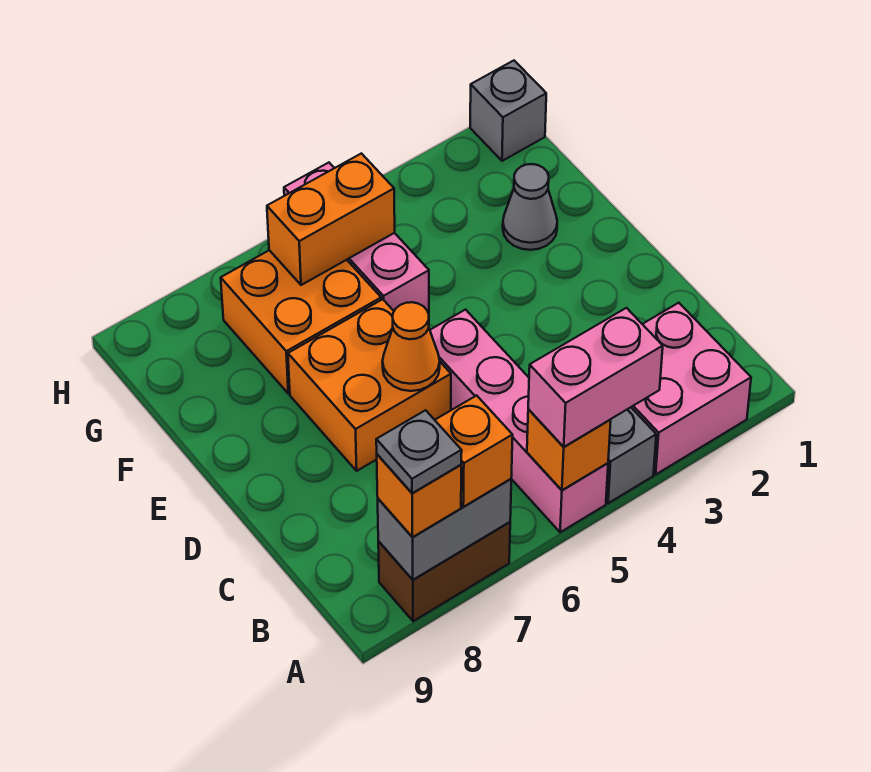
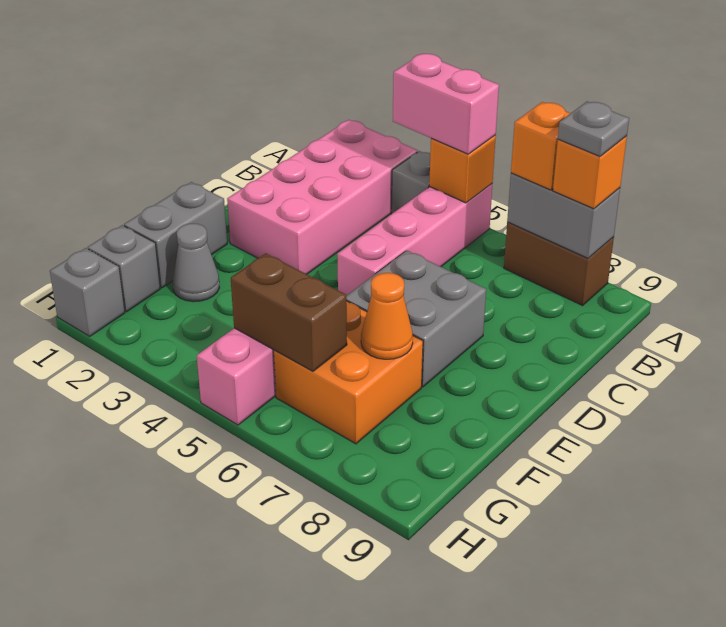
pink brick A2:B3 level 1 -> pink brick A2:D3 level 1
orange brick D6:E7 level 1 -> grey brick D6:E7 level 1
orange cone D6 level 2 -> orange cone F7 level 2
none -> grey brick E1:F1 level 1
none -> grey brick G1 level 1
orange brick G5:G6 level 2 -> brown brick G5:G6 level 2

